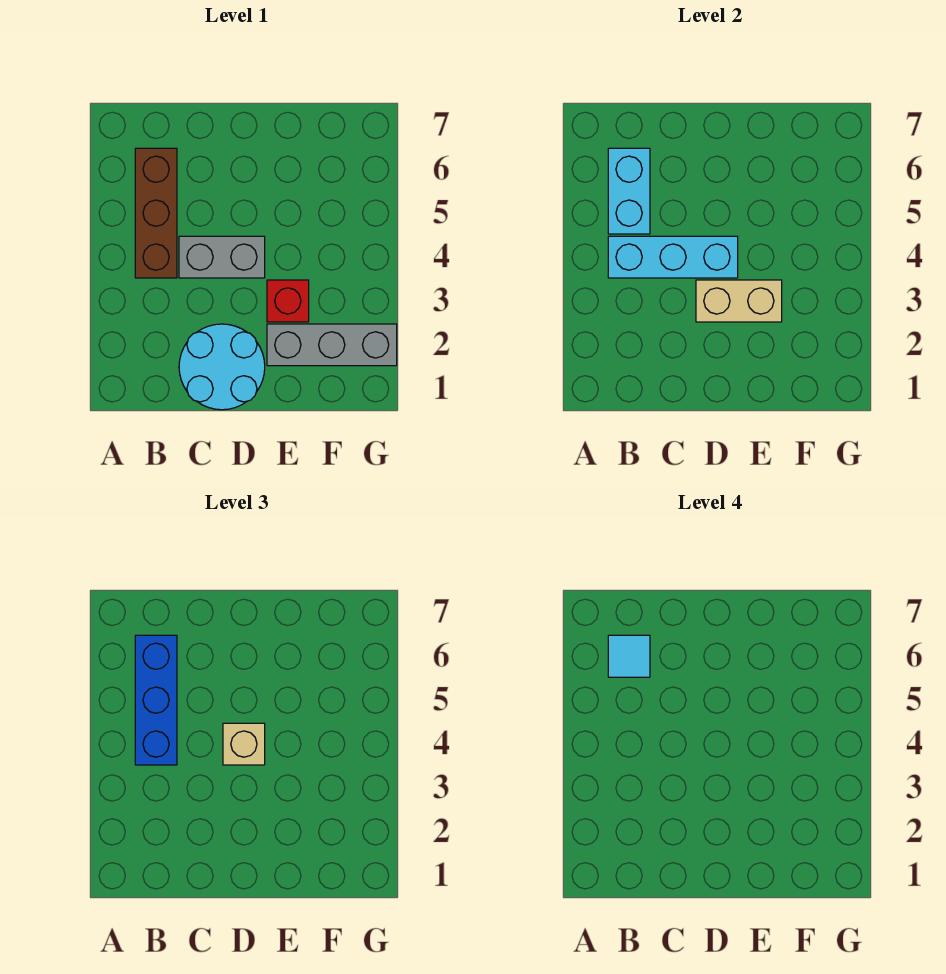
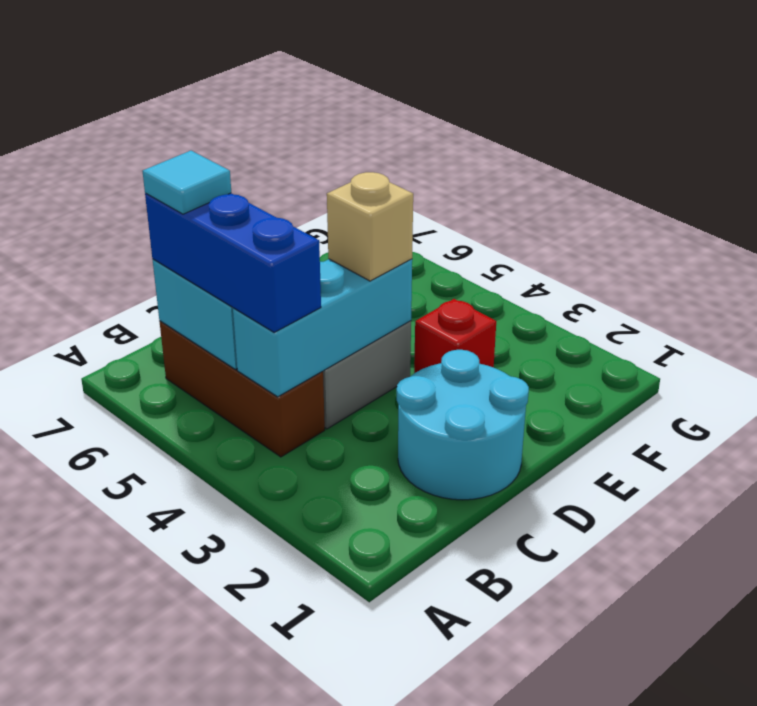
tan brick D3:E3 level 2 -> none
grey brick E2:G2 level 1 -> none

